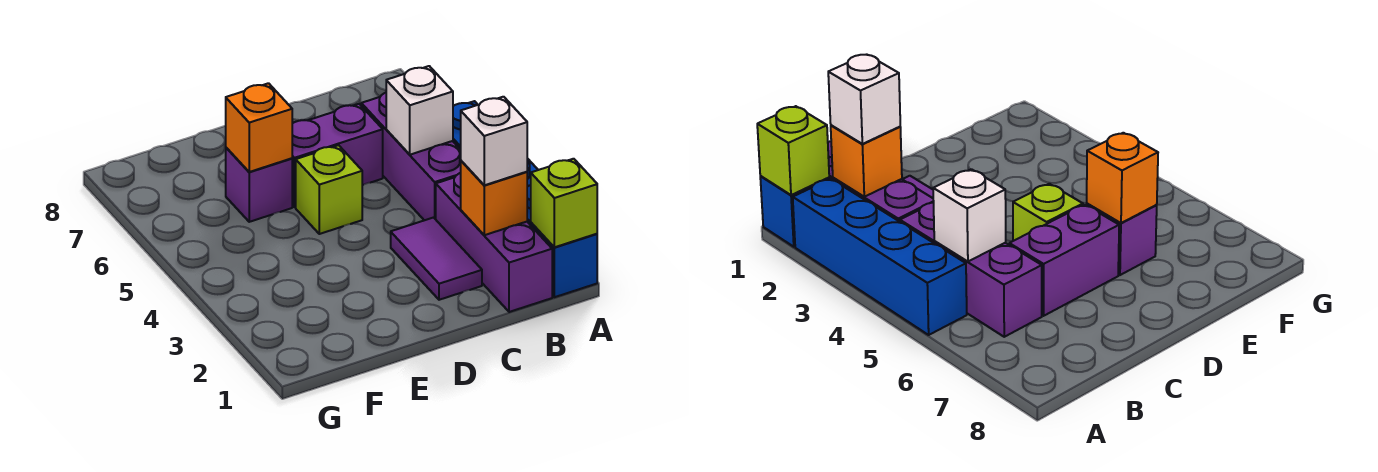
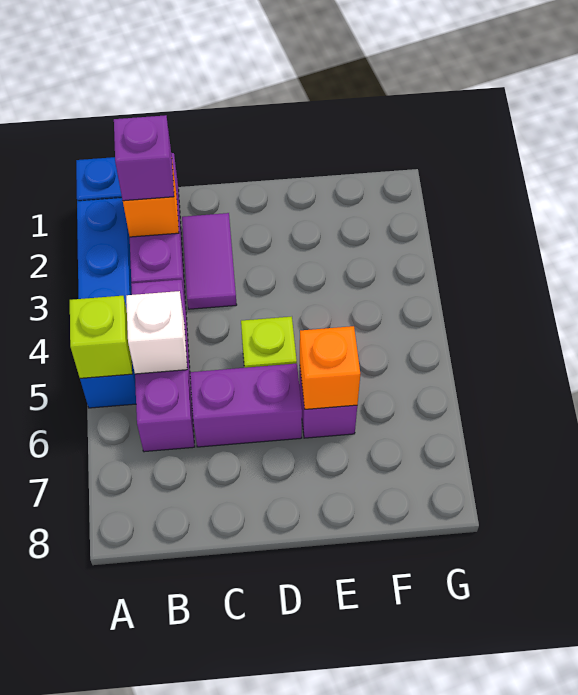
lime brick A1 level 2 -> lime brick A5 level 2
white brick B2 level 3 -> purple brick B2 level 3

